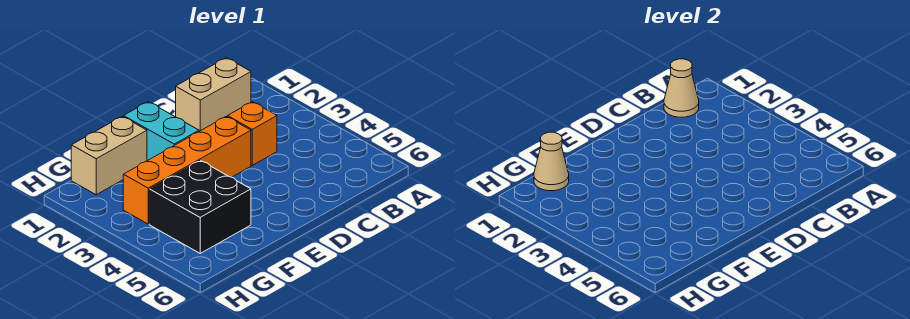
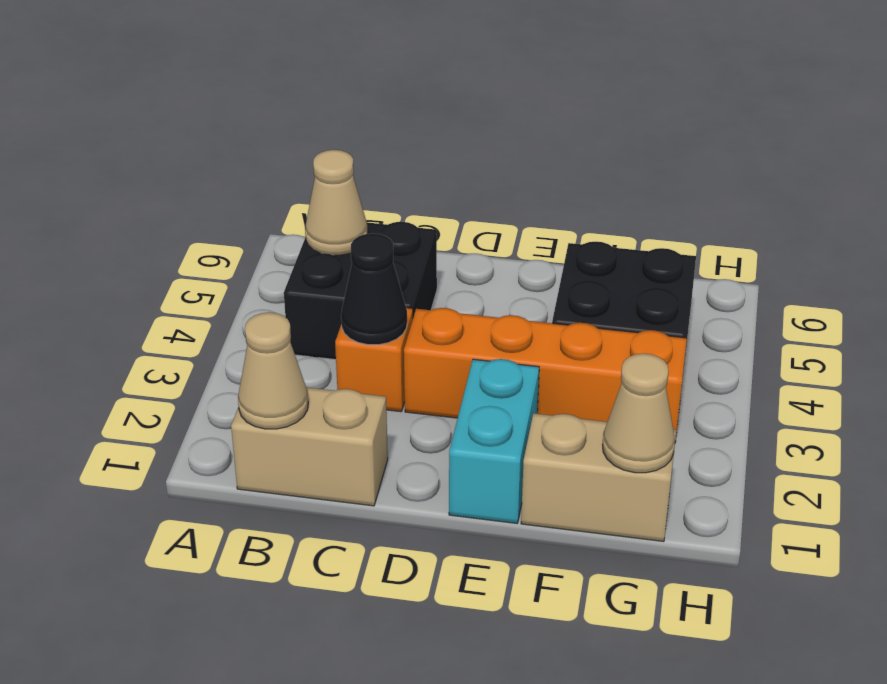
none -> black brick B4:C5 level 1
none -> tan cone B5 level 2
none -> black cone C3 level 2

